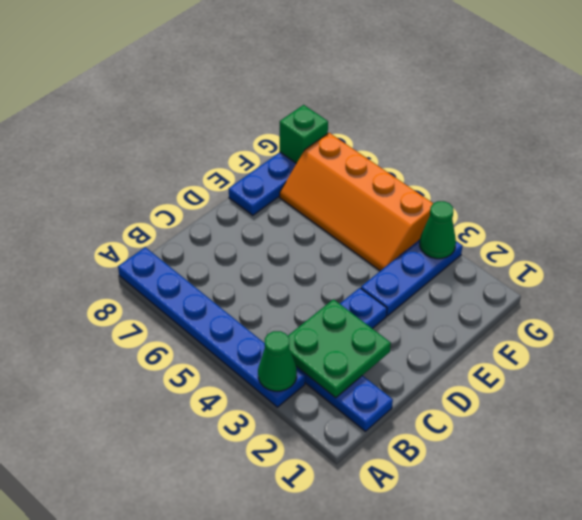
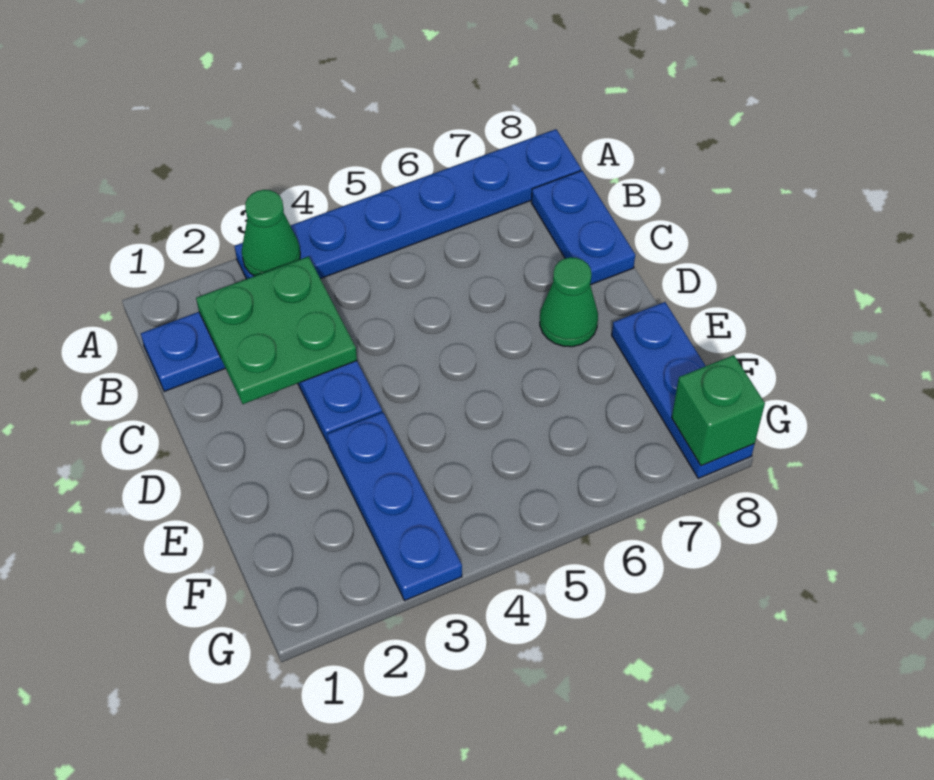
none -> blue plate B8:C8 level 1
orange slope F4:G7 level 1 top G -> none
green cone G3 level 2 -> green cone D7 level 1

